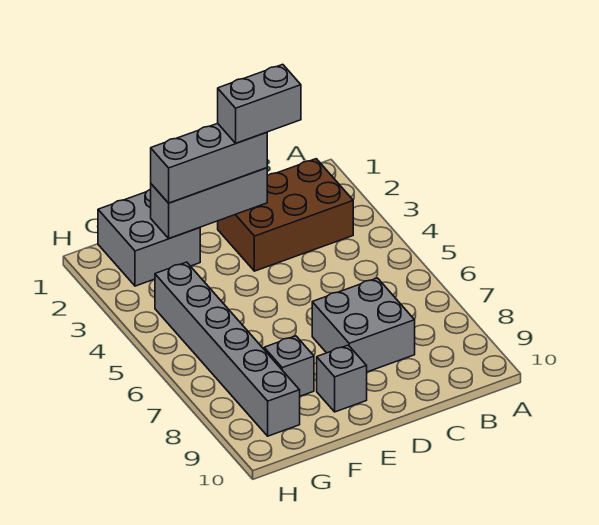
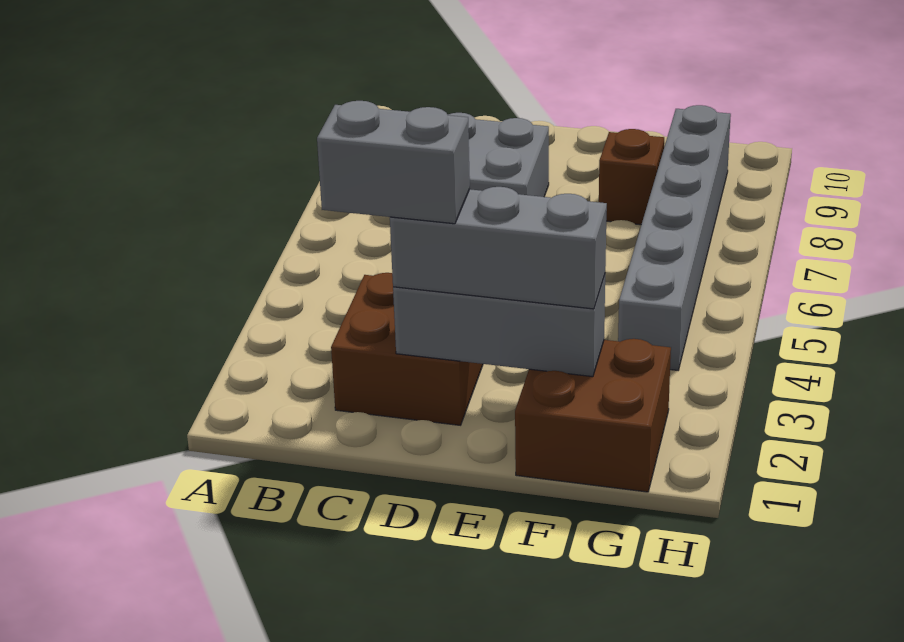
brown brick B2:D3 level 1 -> brown brick C2:D3 level 1
grey brick E9 level 1 -> none
grey brick F1:G2 level 1 -> brown brick F1:G2 level 1
grey brick F8 level 1 -> brown brick F8 level 1

